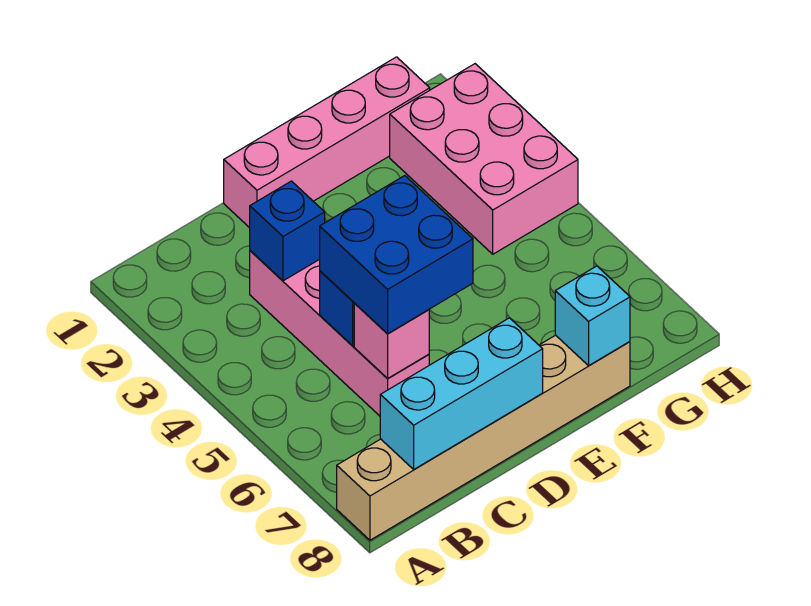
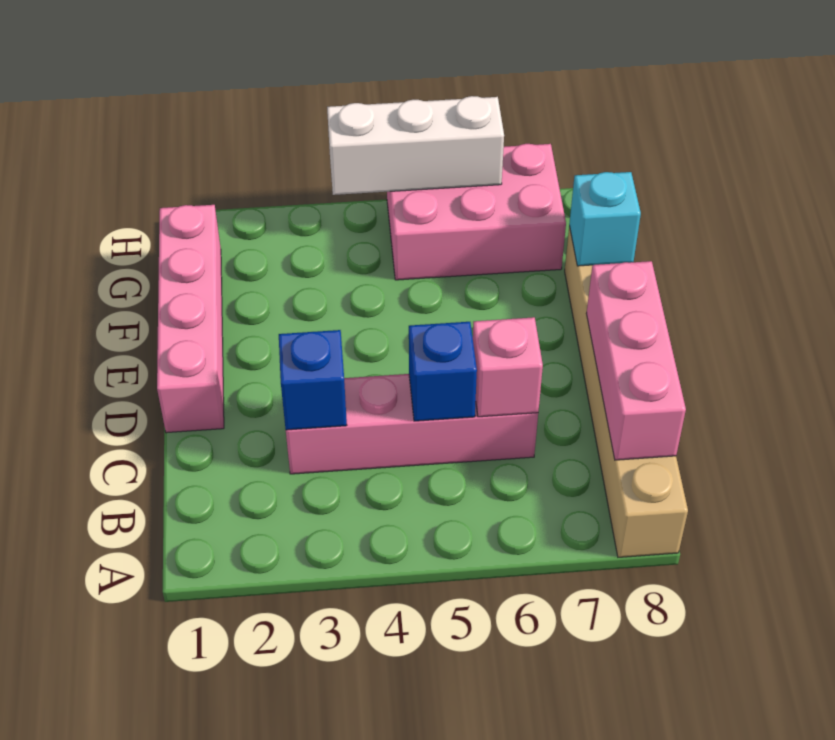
cyan brick B8:D8 level 2 -> pink brick B8:D8 level 2
blue brick C5:D6 level 3 -> none
pink brick G2:H4 level 1 -> pink brick G5:H7 level 1
none -> white brick H4:H6 level 2

